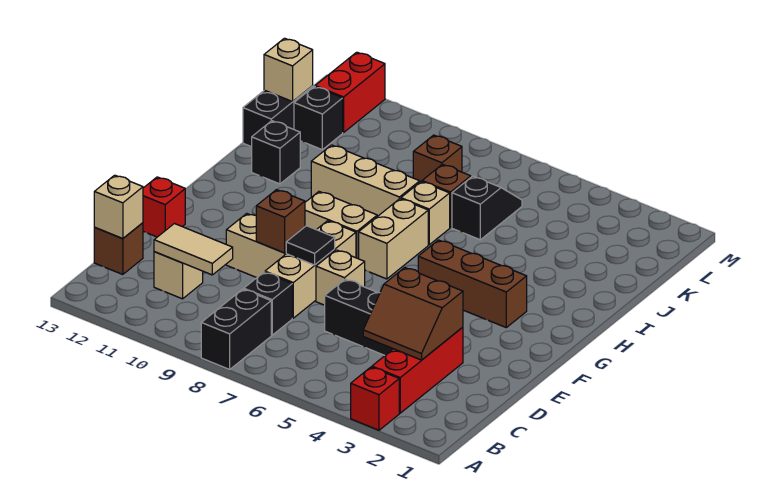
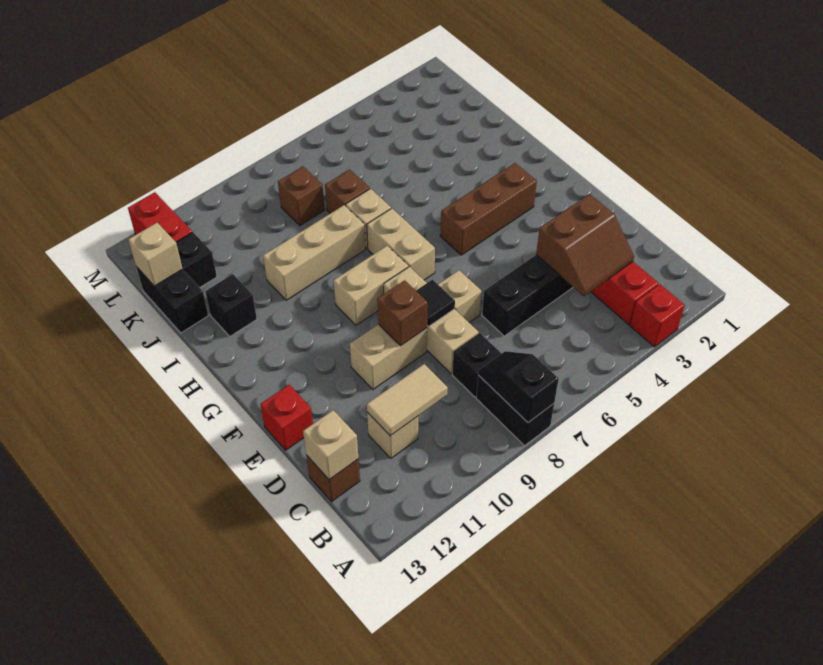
black slope J6:K6 level 1 top J -> black slope A8:B8 level 2 top A

